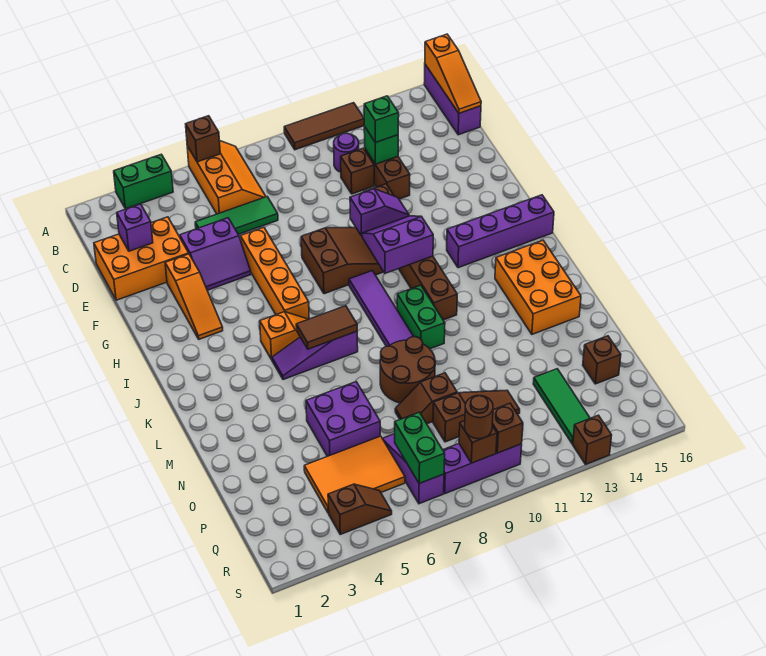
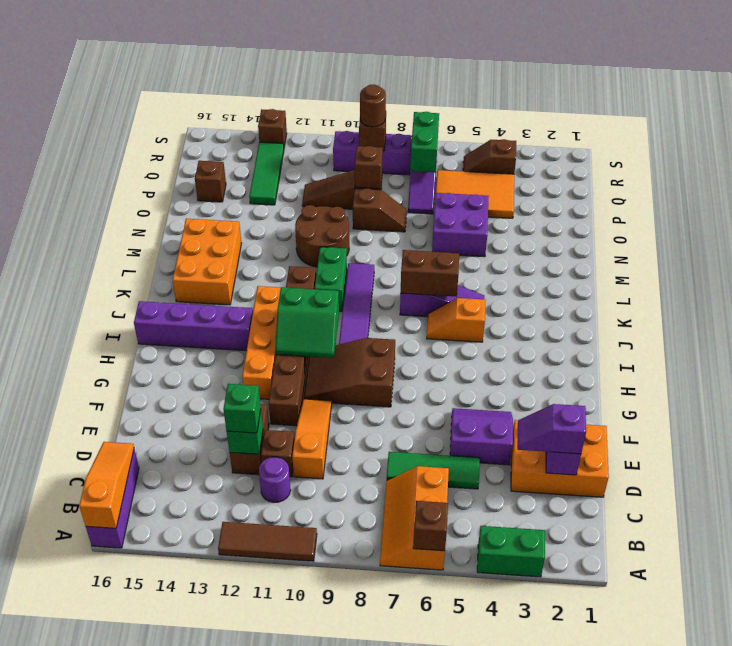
orange slope F3:H3 level 1 top F -> orange slope D10:F10 level 1 top D
orange brick F6:I6 level 1 -> orange brick G12:J12 level 1
purple slope G10:G11 level 2 top 10 -> purple slope D2:D3 level 3 top 2
purple slope H10:I11 level 2 top I -> green slope H10:I11 level 2 top I
brown tile K6:K7 level 2 -> brown brick K6:K7 level 2
brown round brick M8:N9 level 1 -> brown round brick M10:N11 level 1
brown brick R10 level 2 -> brown brick P9 level 2

